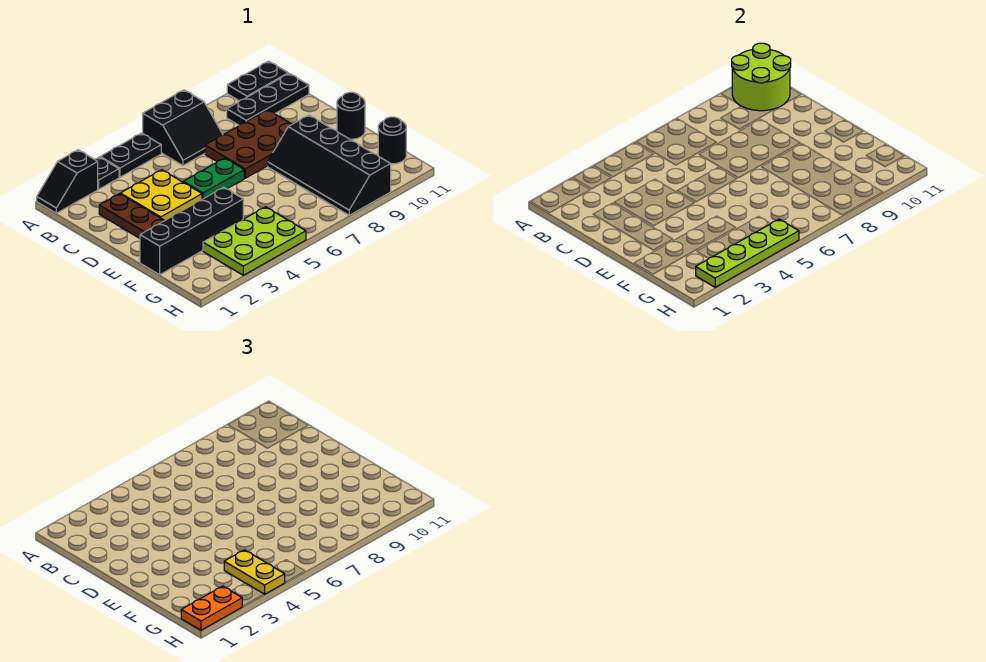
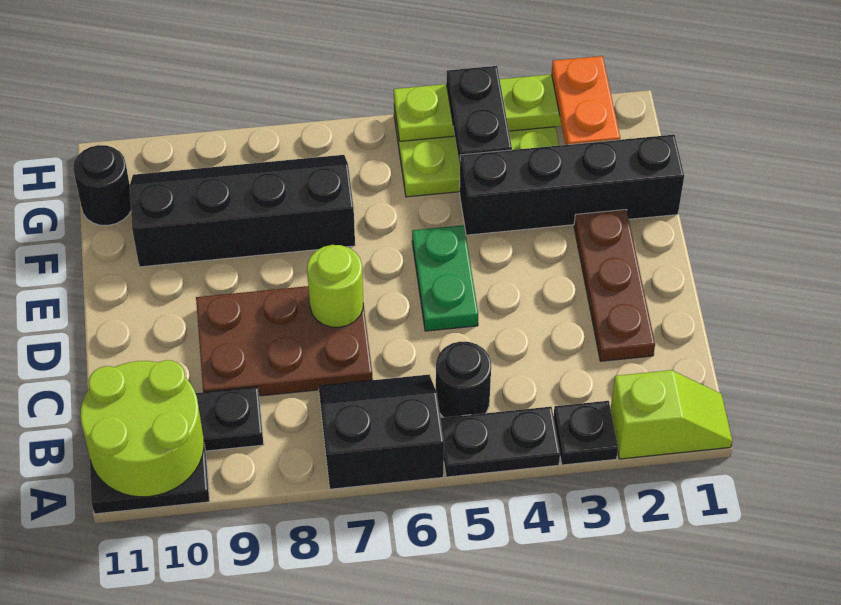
black slope A1:A2 level 1 top 2 -> lime slope A1:A2 level 1 top 2
yellow plate C3:D4 level 1 -> none
green plate D5:D6 level 1 -> green plate D5:E5 level 1
none -> lime round brick D7 level 2
black slope E8:H9 level 1 top 9 -> black slope F7:G10 level 1 top F
black round brick E11 level 1 -> black round brick B5 level 1
yellow plate G4:H4 level 3 -> black plate G4:H4 level 3
orange plate H1:H2 level 3 -> orange plate G2:H2 level 3

